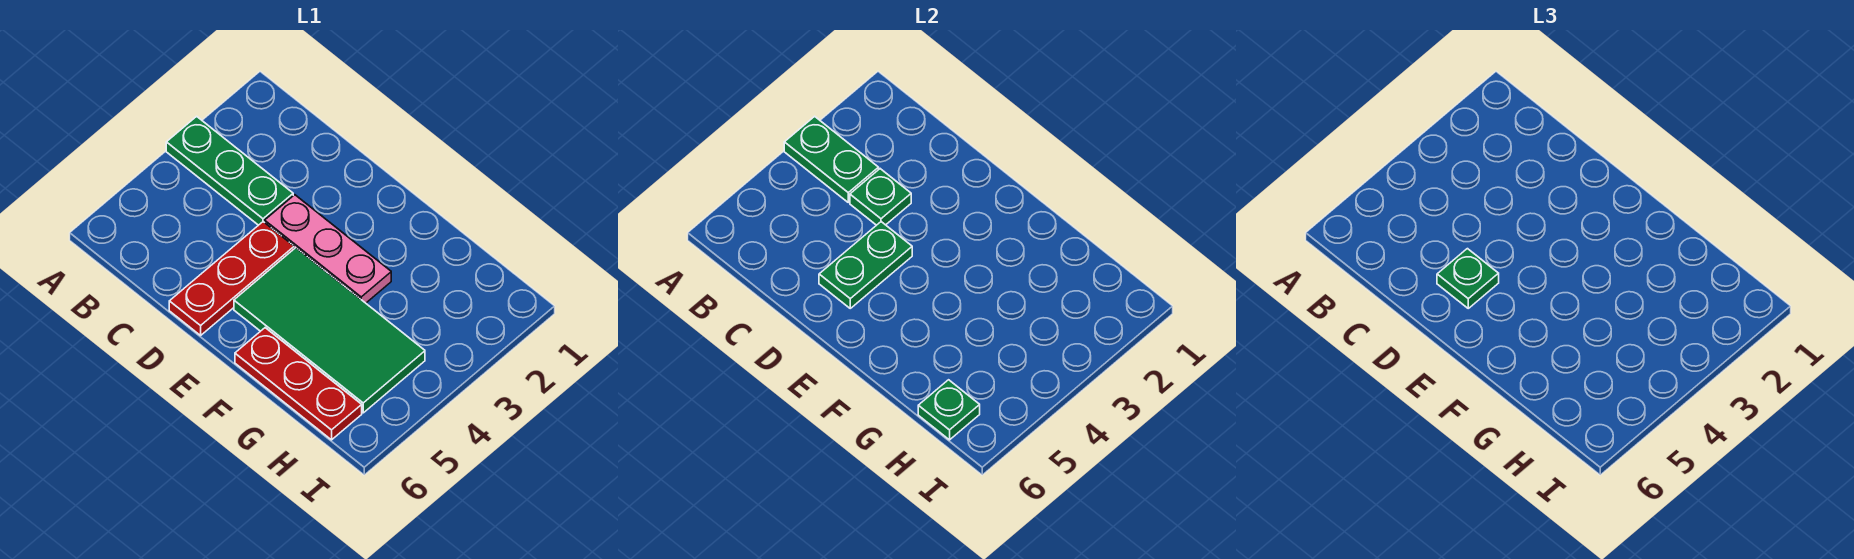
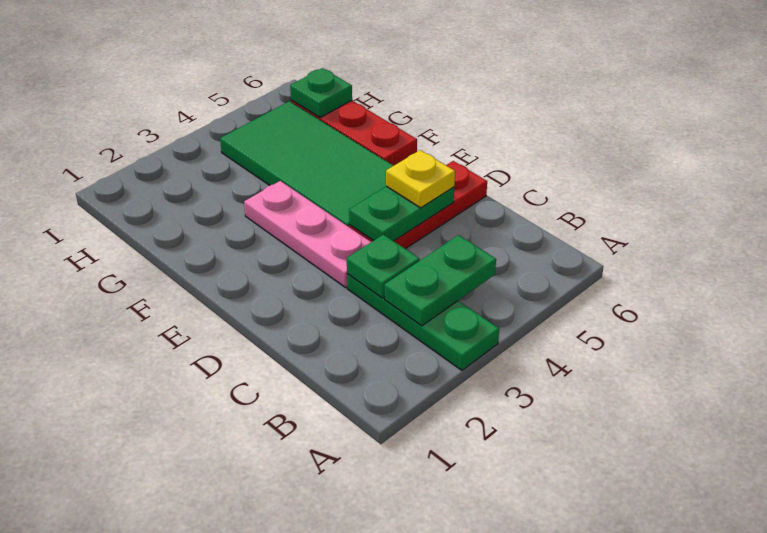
green plate A3:B3 level 2 -> green plate B3:B4 level 2
green plate D5 level 3 -> yellow plate D5 level 3

